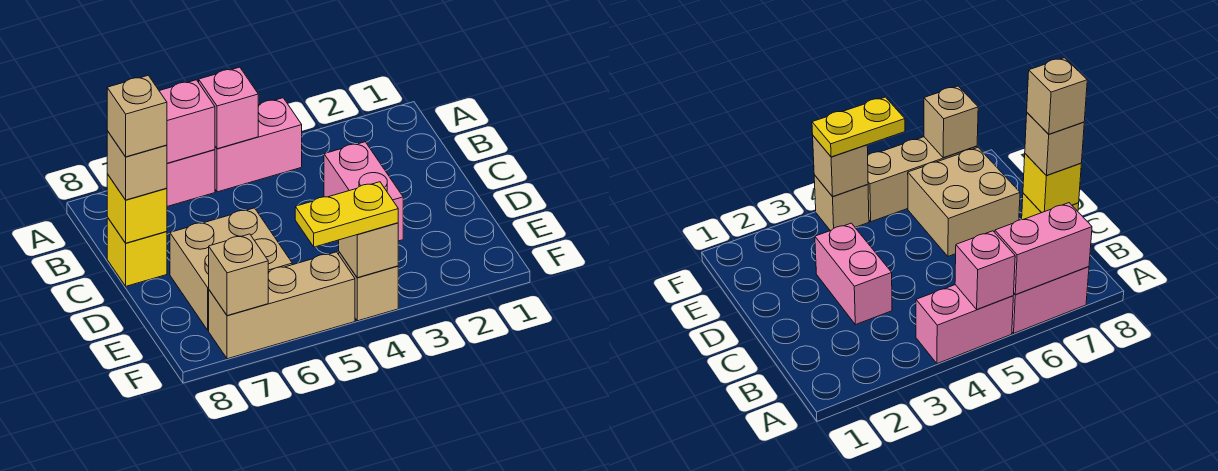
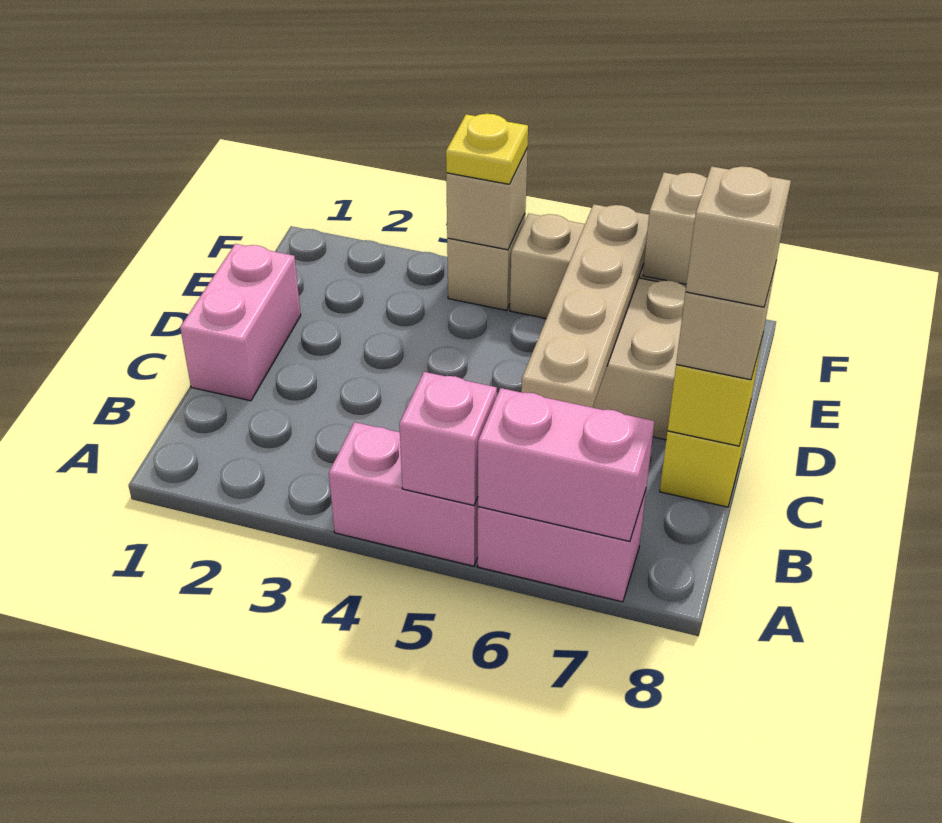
pink brick C3:D3 level 1 -> pink brick C1:D1 level 1
none -> tan plate C6:F6 level 2
yellow plate F4:F5 level 3 -> yellow plate F4 level 3

